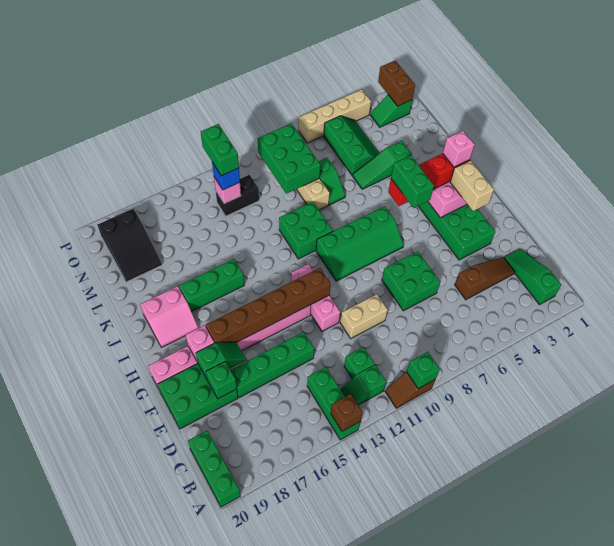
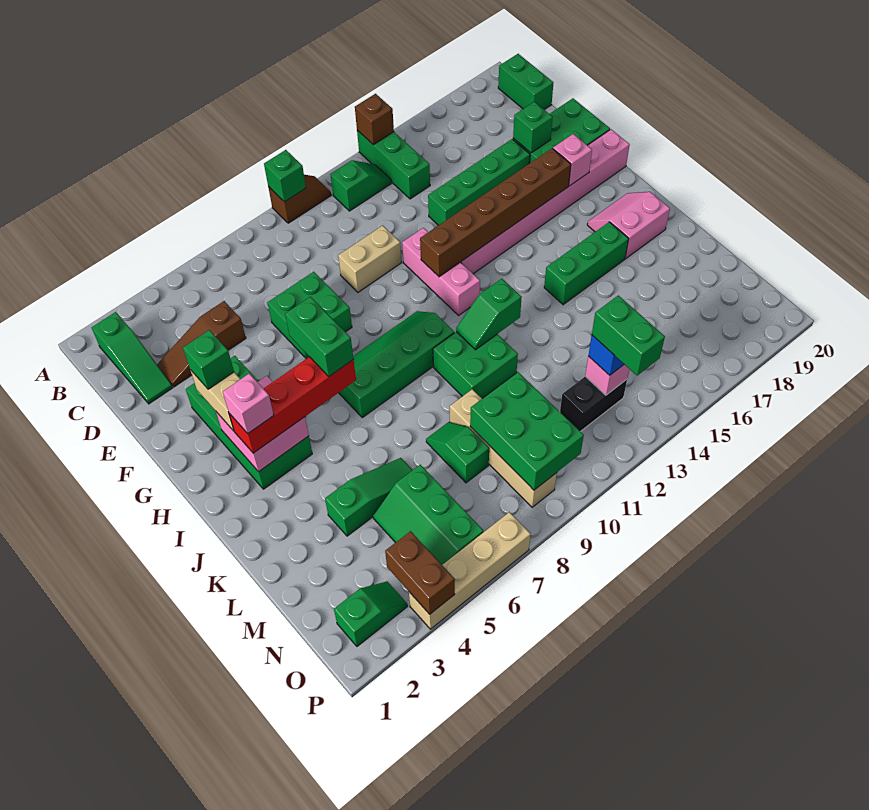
green brick A20:C20 level 1 -> green brick B20:C20 level 1
green brick C12 level 1 -> green brick G3 level 4
green slope F17:F18 level 2 top 18 -> green slope J11:J12 level 2 top 12
black slope M18:O19 level 1 top O -> none
brown brick O2:P2 level 2 -> brown brick O4:P4 level 2

